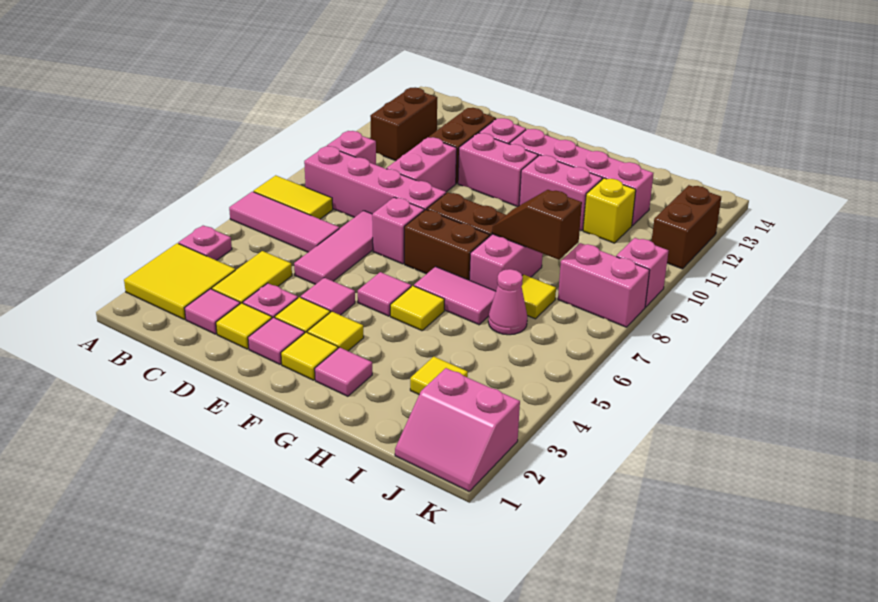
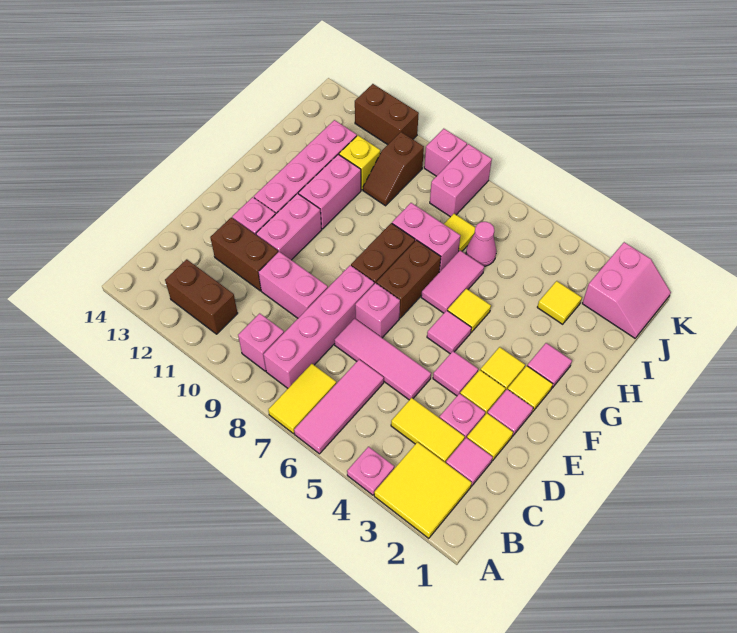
brown slope H8:I8 level 2 top I -> brown slope I10:J10 level 1 top J

